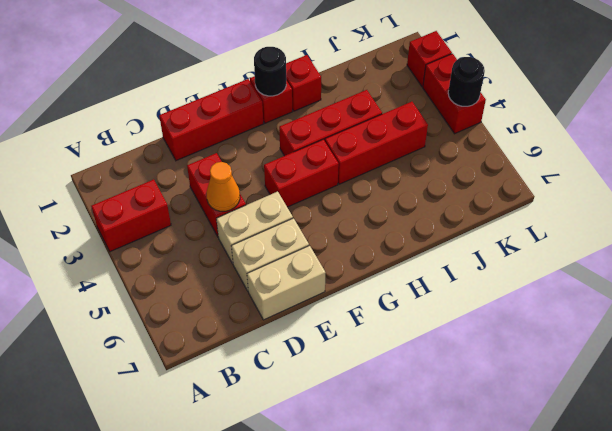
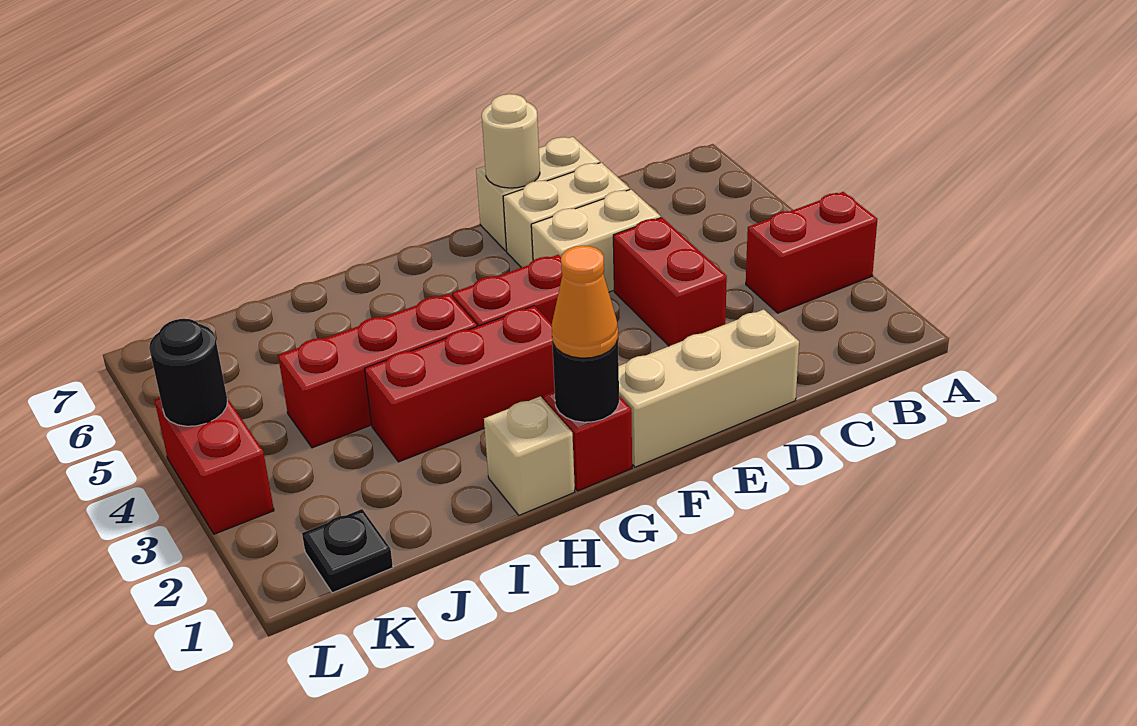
red brick D1:F1 level 1 -> tan brick D1:F1 level 1
orange cone D4 level 2 -> orange cone G1 level 3
none -> tan round brick E7 level 2
red brick H1 level 1 -> tan brick H1 level 1
none -> black plate K1 level 1
red brick L2 level 1 -> none

